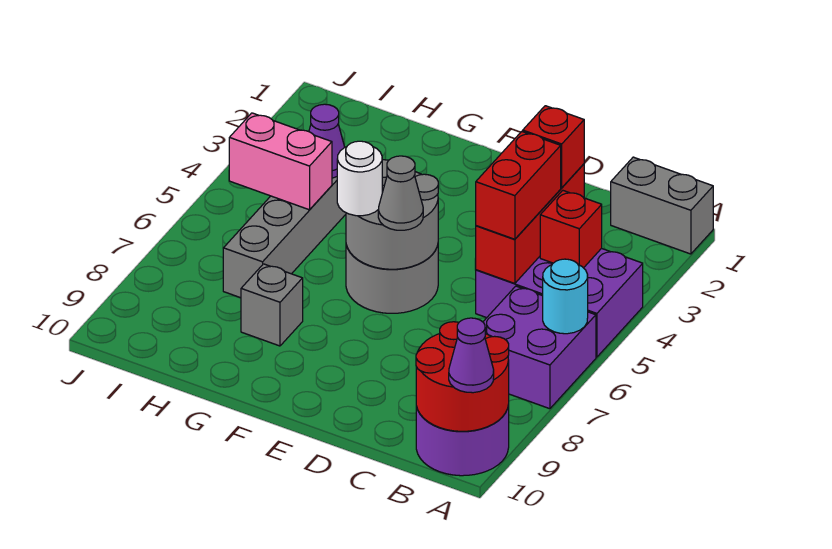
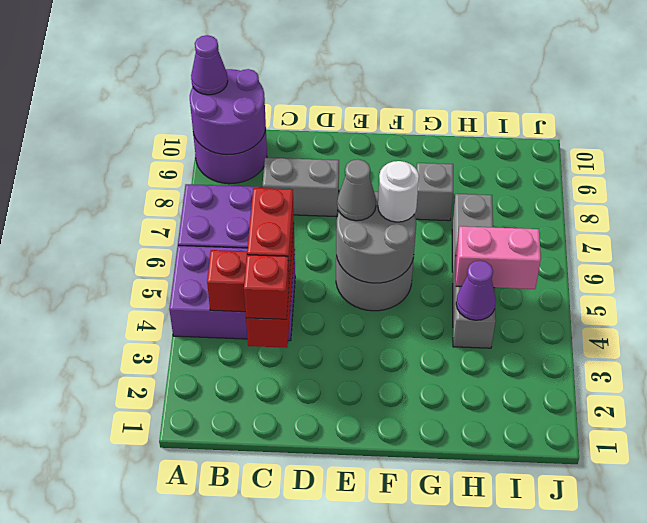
grey brick A1:B1 level 1 -> grey brick C8:D8 level 1
cyan round brick A6 level 2 -> none
red round brick A9:B10 level 2 -> purple round brick A9:B10 level 2

